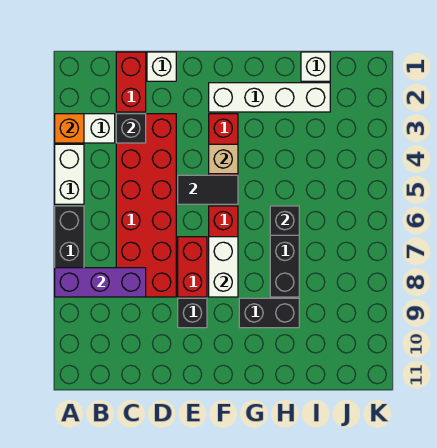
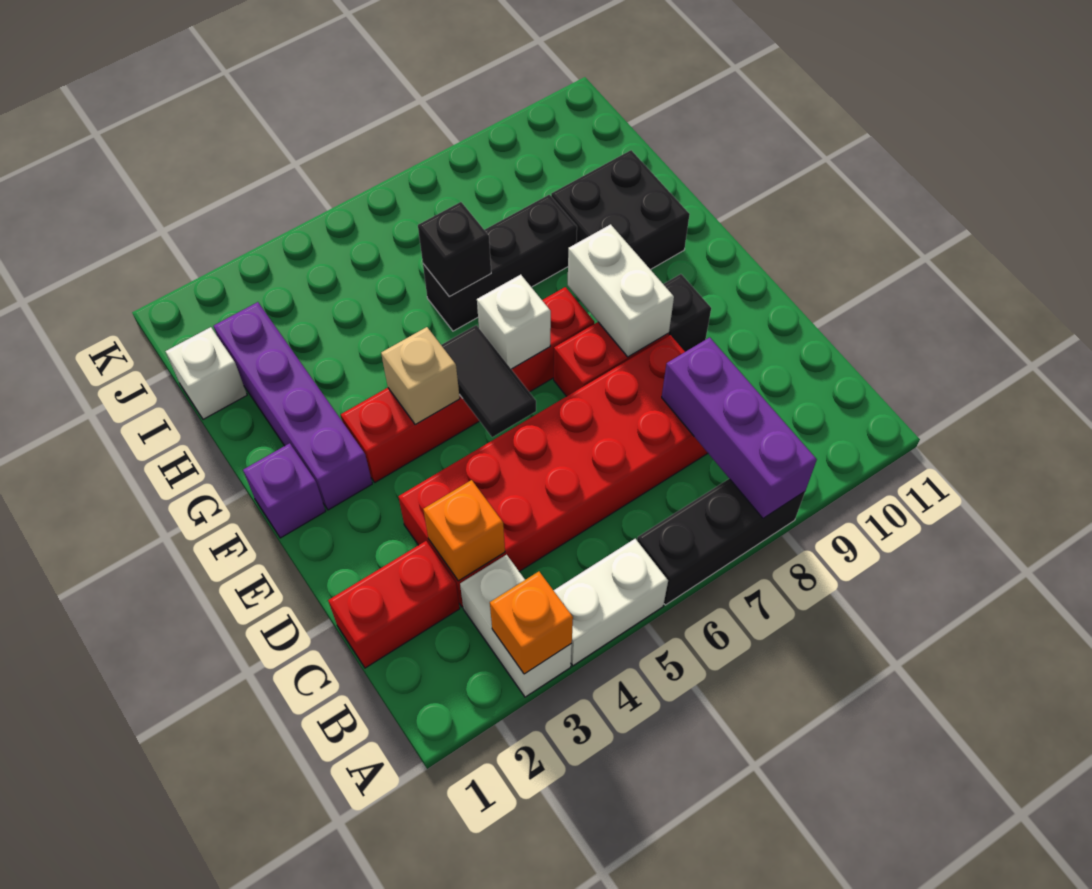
black brick C3 level 2 -> orange brick C3 level 2
white brick D1 level 1 -> white brick F6 level 2
none -> purple brick F1 level 1
white brick F2:I2 level 1 -> purple brick F2:I2 level 1
white brick F7:F8 level 2 -> white brick E8:F8 level 2
black brick G9:H9 level 1 -> black brick G9:H10 level 1

